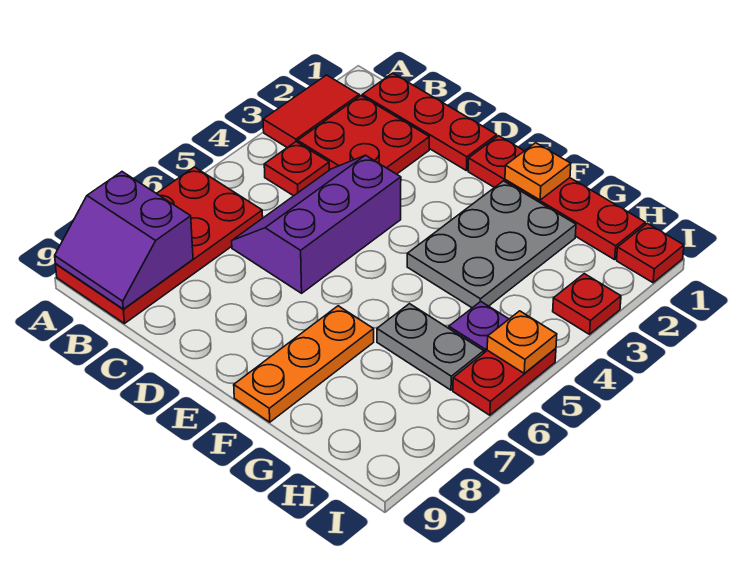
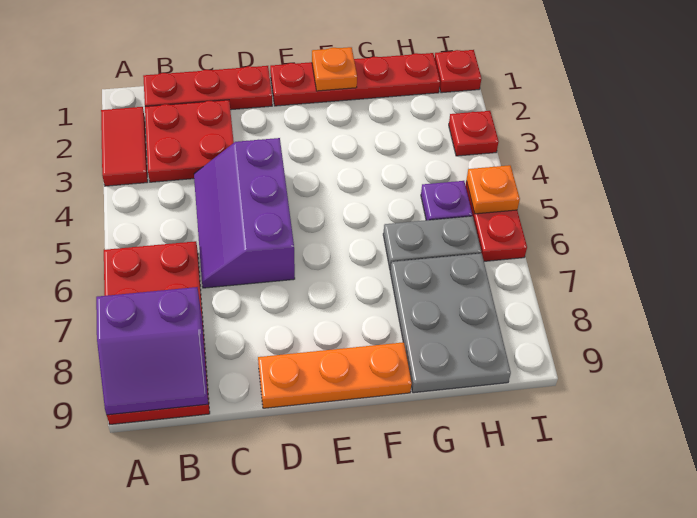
red plate B4 level 1 -> none
grey plate F2:G4 level 1 -> grey plate G7:H9 level 1
orange plate F7:F9 level 1 -> orange plate D9:F9 level 1

